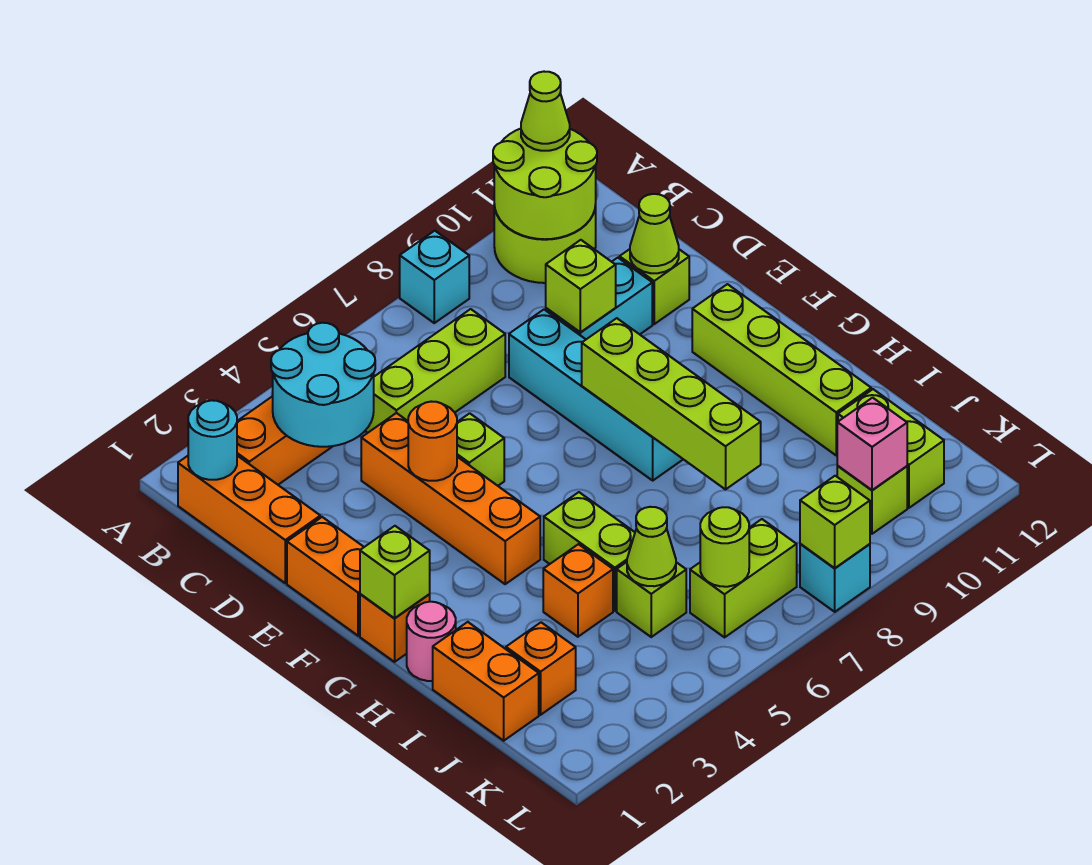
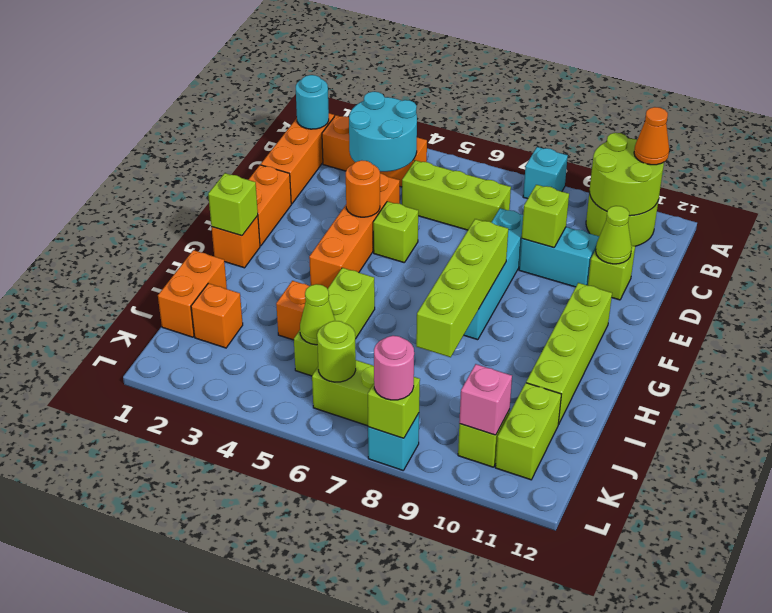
lime cone A11 level 3 -> orange cone A11 level 3
pink round brick H1 level 1 -> pink round brick L8 level 3

